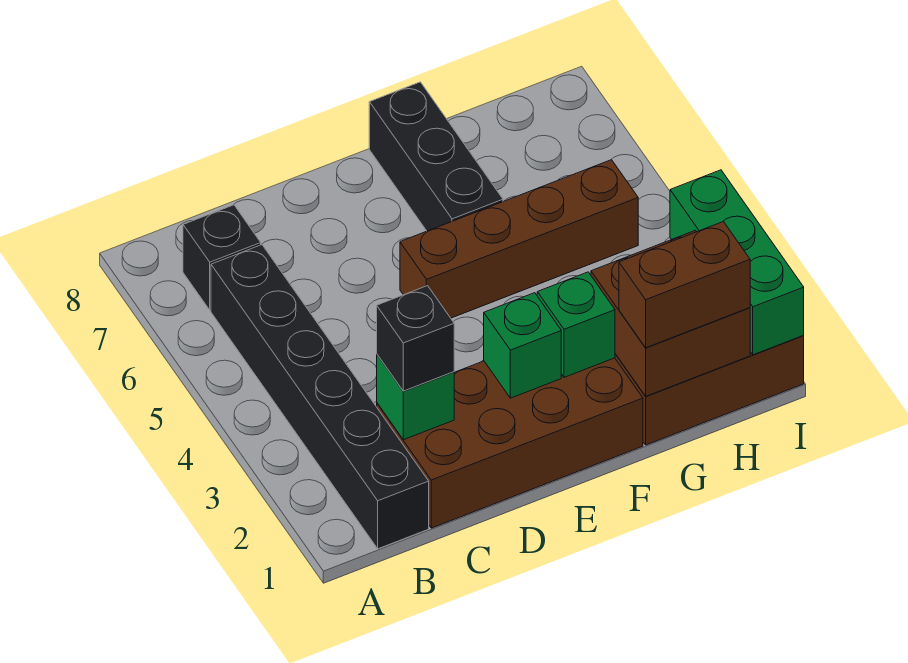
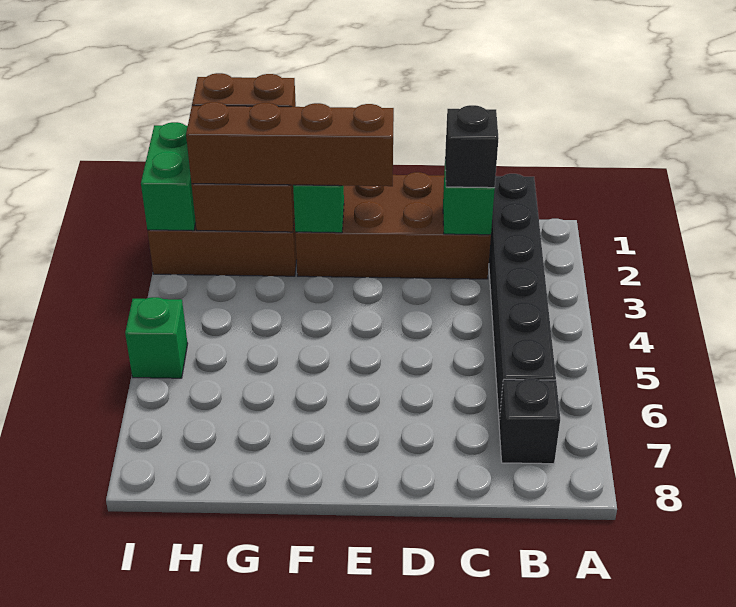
green brick E2 level 2 -> green brick I5 level 1
brown brick E5:H5 level 1 -> brown brick E2:H2 level 3
black brick F6:F8 level 1 -> none
green brick I1:I3 level 2 -> green brick I1:I2 level 2

